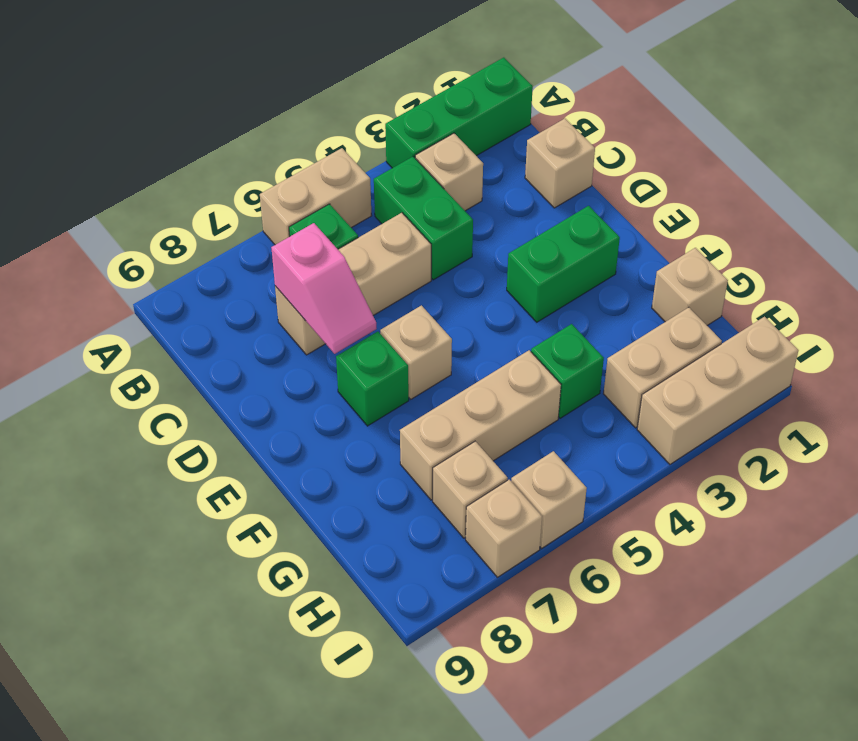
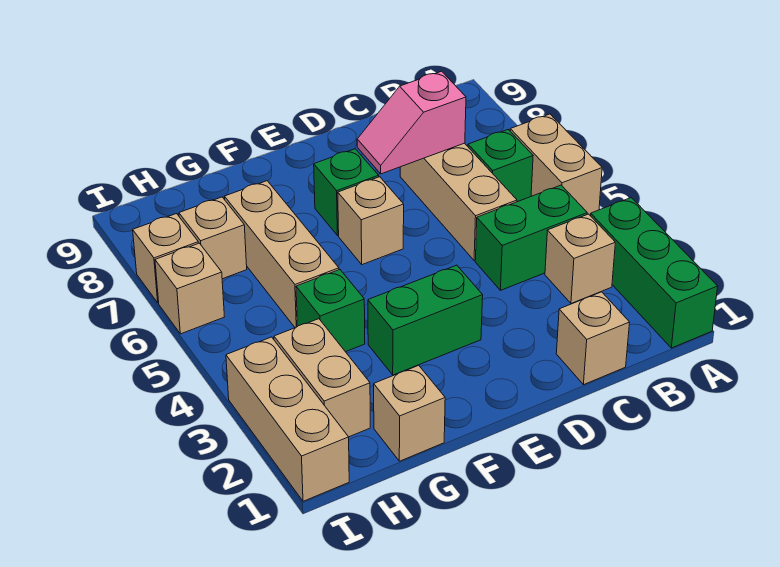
green brick E2:E3 level 1 -> green brick E3:F3 level 1

